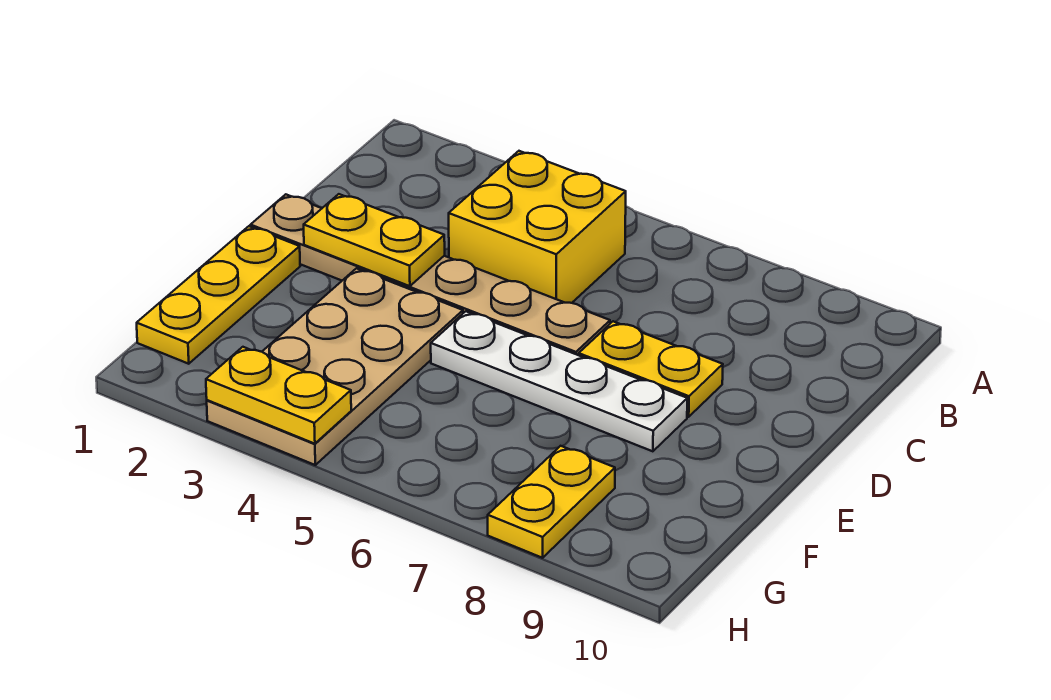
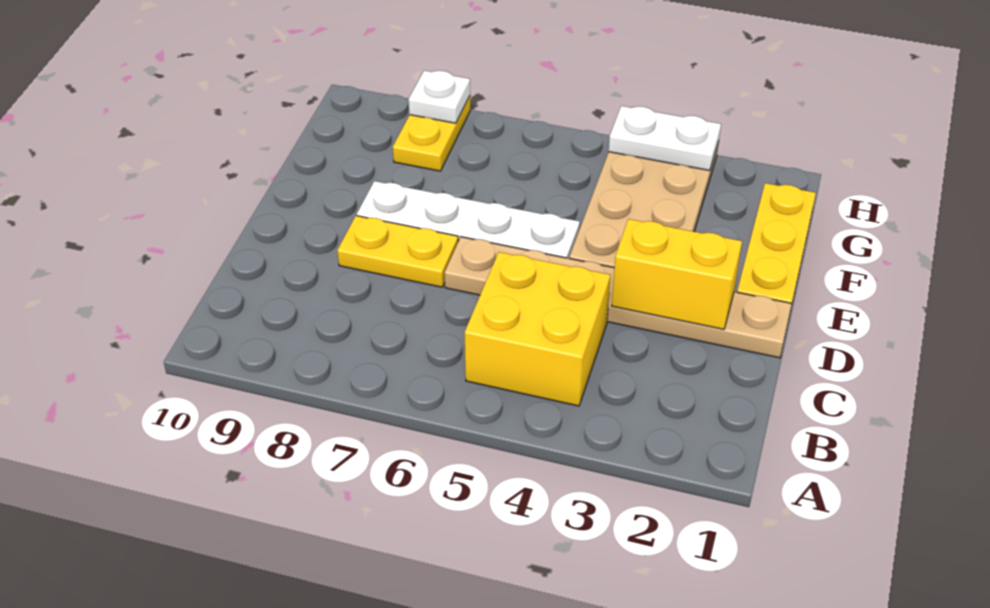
yellow plate D2:D3 level 2 -> yellow brick D2:D3 level 2
yellow plate H3:H4 level 2 -> white plate H3:H4 level 2
none -> white plate H8 level 2

